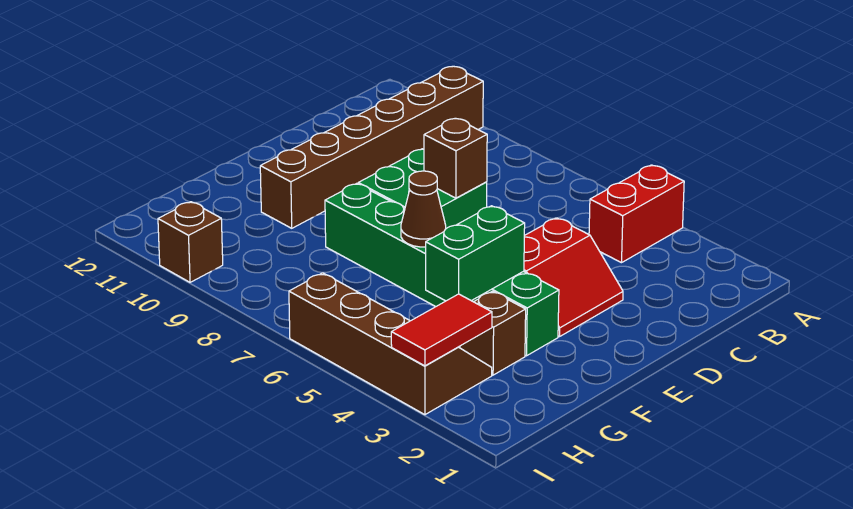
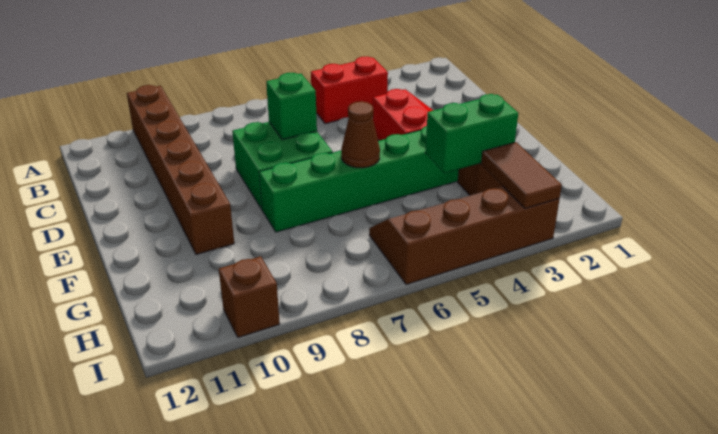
red brick A4:B4 level 1 -> red brick B4:B5 level 1
brown brick D7 level 2 -> green brick D7 level 2
green brick F4:G4 level 2 -> green brick G3:G4 level 2
red tile H3:I3 level 2 -> brown tile H3:I3 level 2

